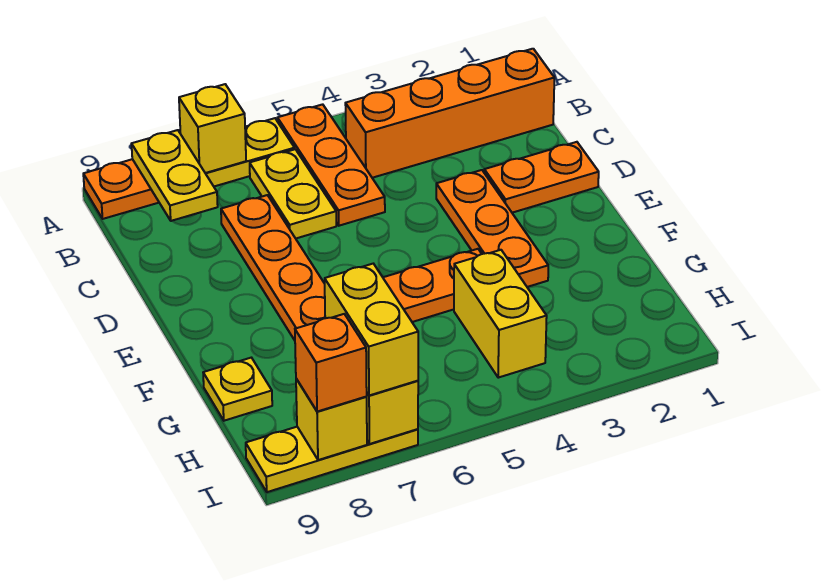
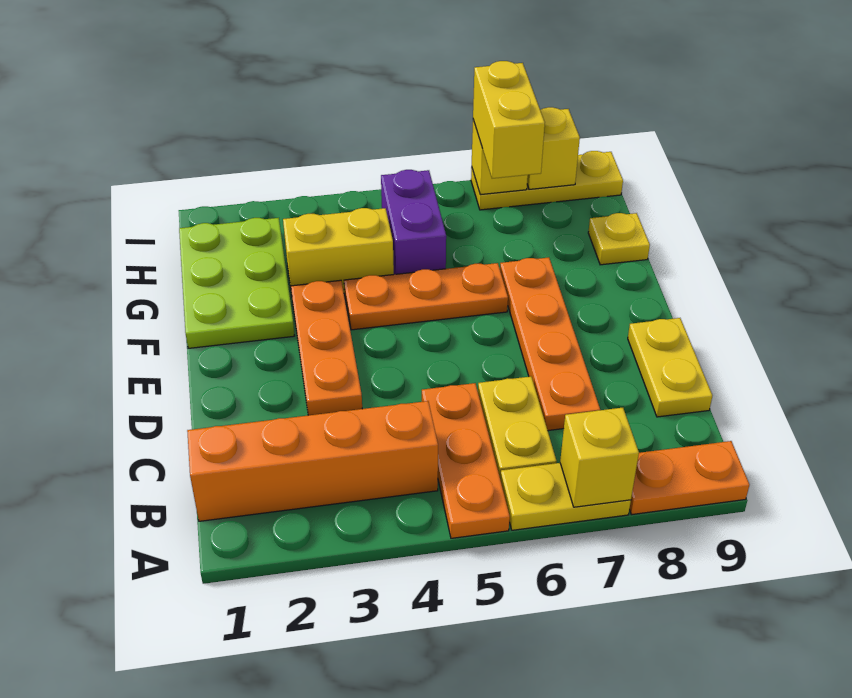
yellow plate A8:B8 level 2 -> yellow plate C9:D9 level 1
orange plate D1:D2 level 1 -> none
none -> lime plate F1:H2 level 1
yellow brick G4:H4 level 1 -> yellow brick G3:G4 level 1
none -> purple brick G5:H5 level 1
orange brick I8 level 3 -> none

